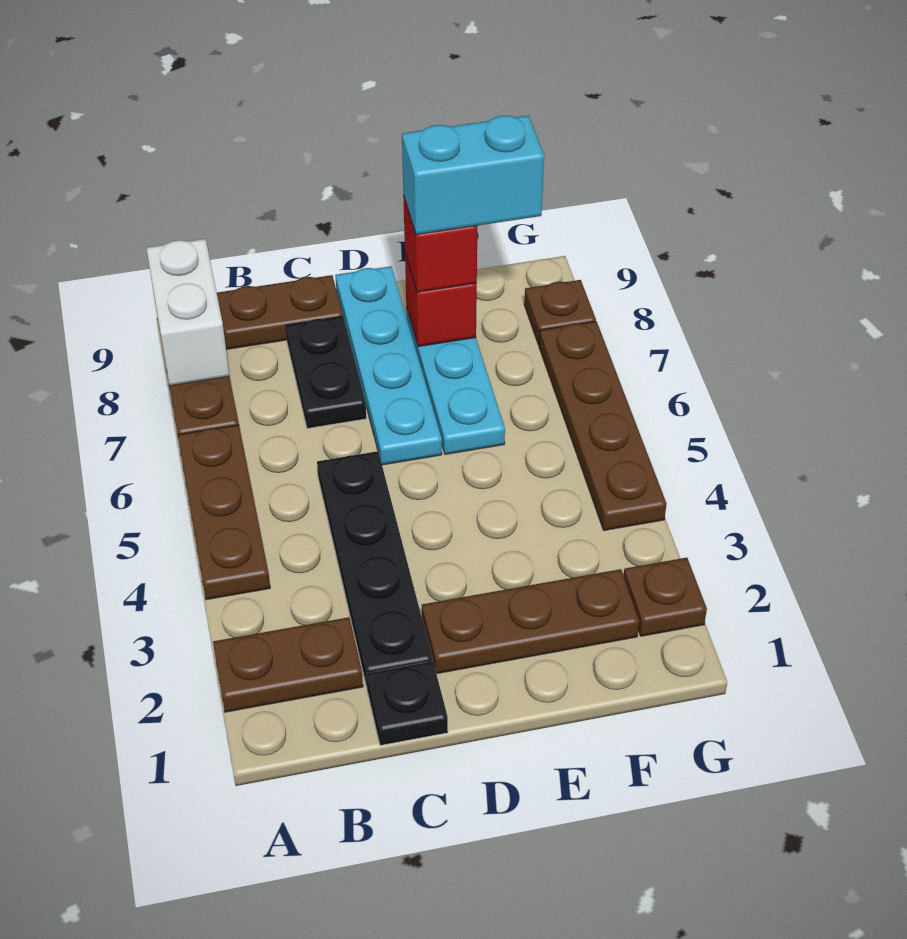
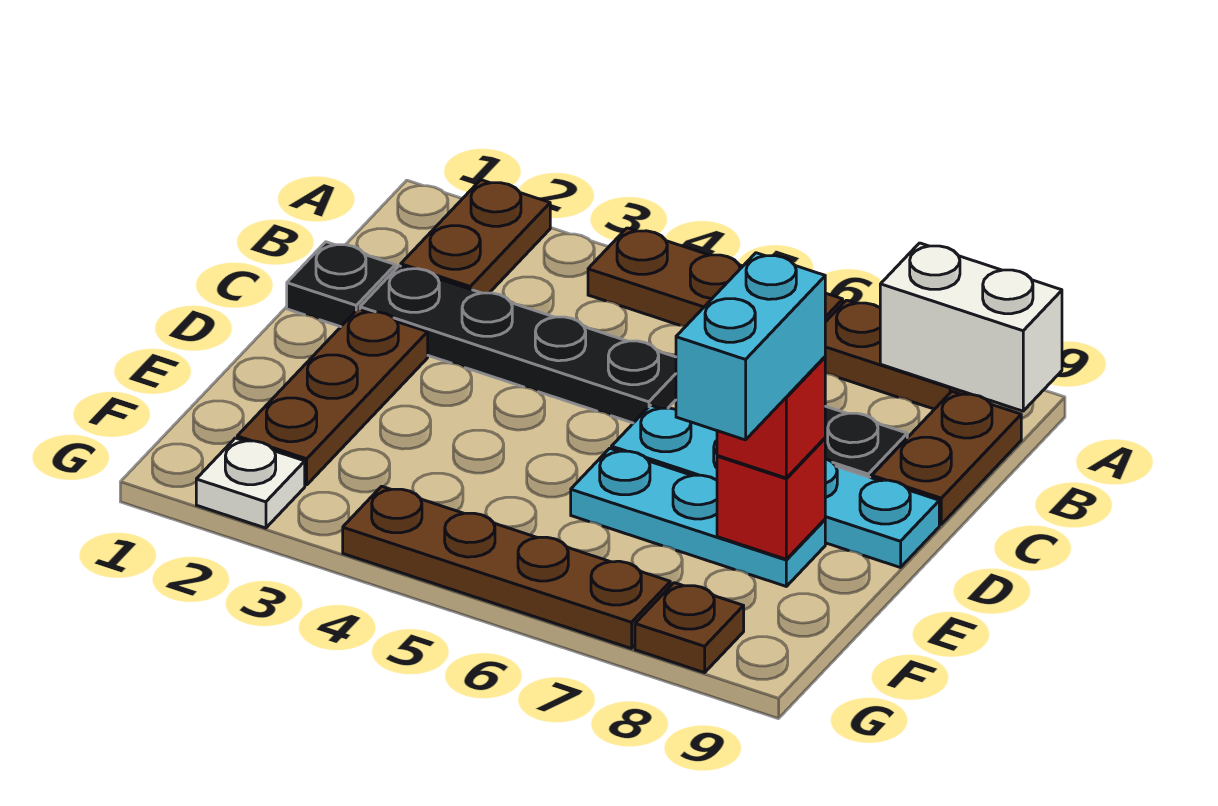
brown plate G2 level 1 -> white plate G2 level 1

